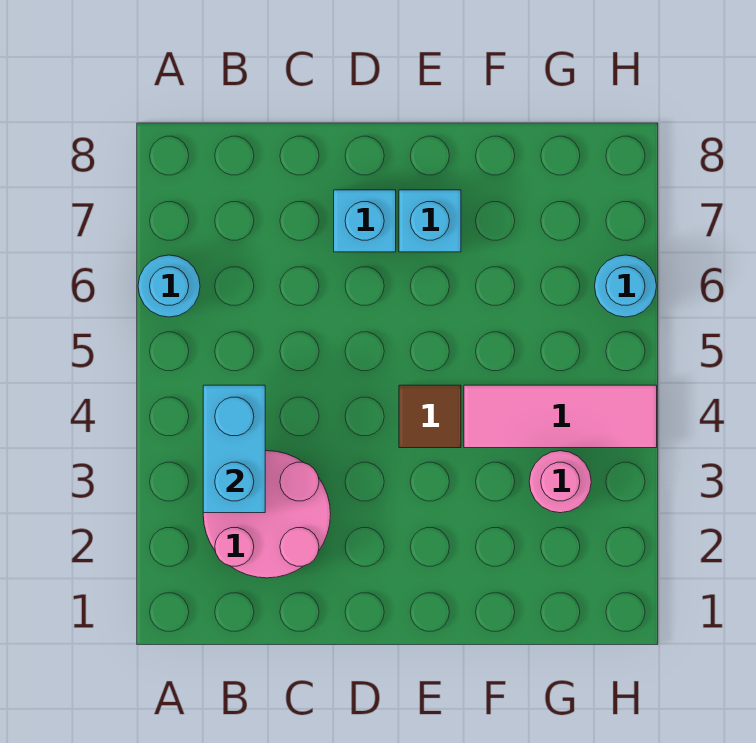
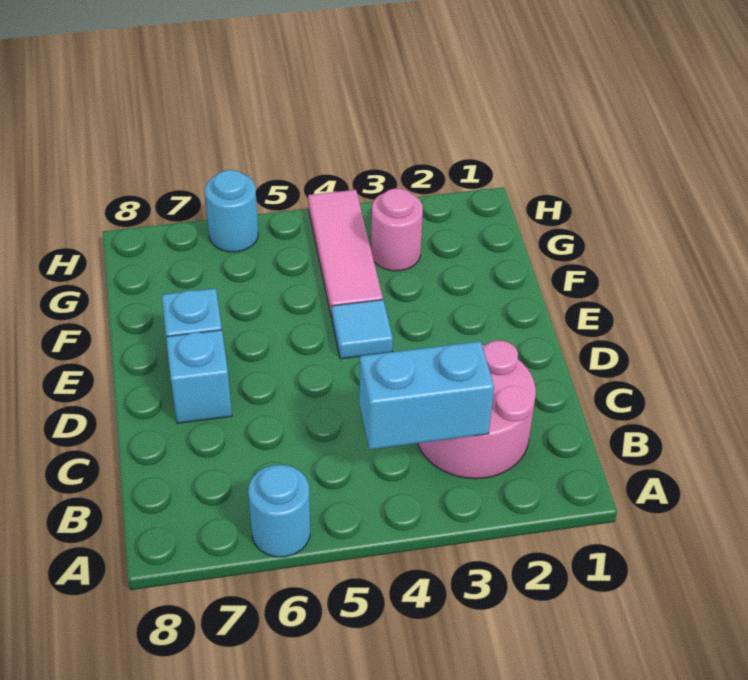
brown tile E4 level 1 -> cyan tile E4 level 1

